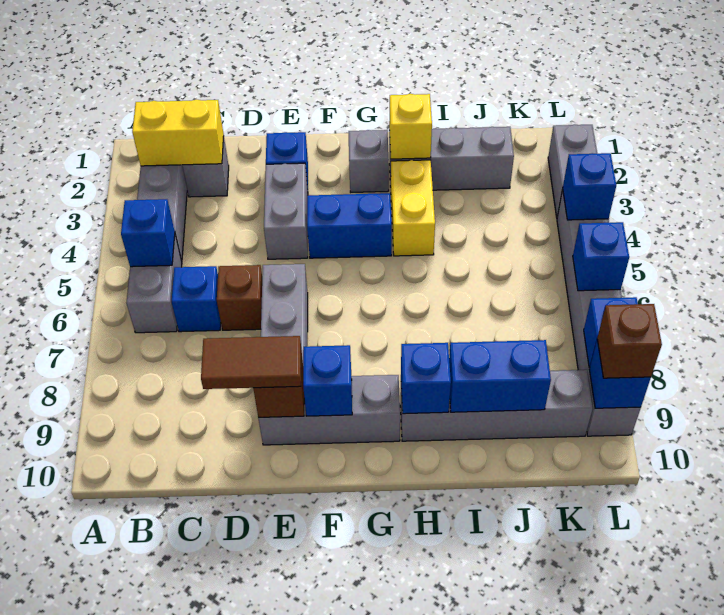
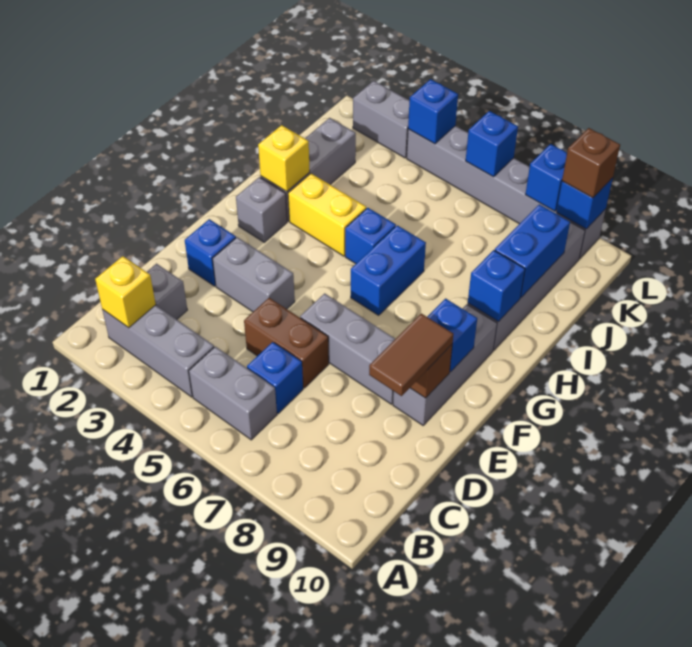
yellow brick B2:C2 level 2 -> yellow brick B2 level 2
blue brick B5 level 2 -> blue brick H5 level 1
brown brick D6 level 1 -> brown brick D5:D6 level 1
blue brick F4:G4 level 1 -> blue brick G6:H6 level 1

